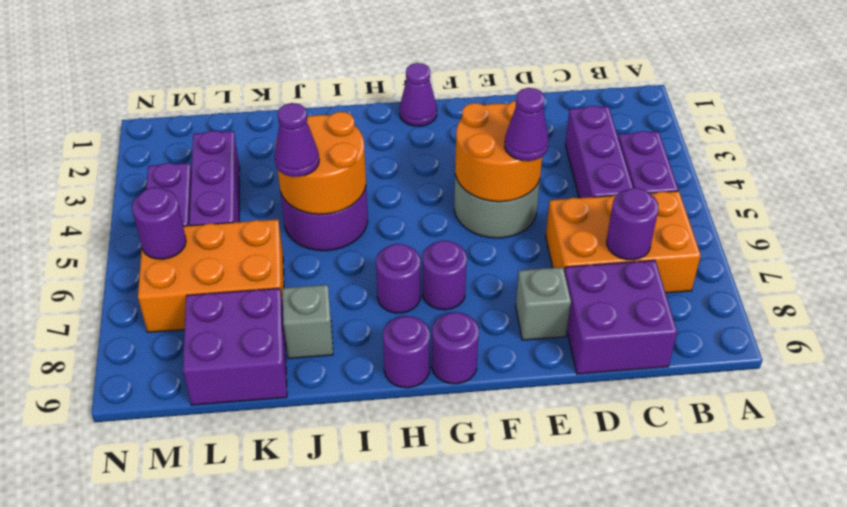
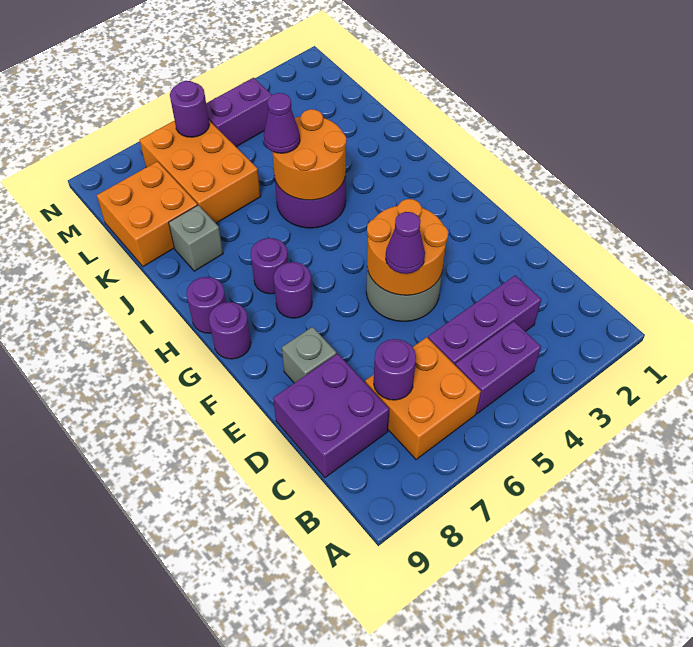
orange brick B6:D7 level 1 -> orange brick B6:C7 level 1
purple cone G1 level 1 -> none
purple brick K8:L9 level 1 -> orange brick K8:L9 level 1
purple brick L3:L5 level 1 -> none

